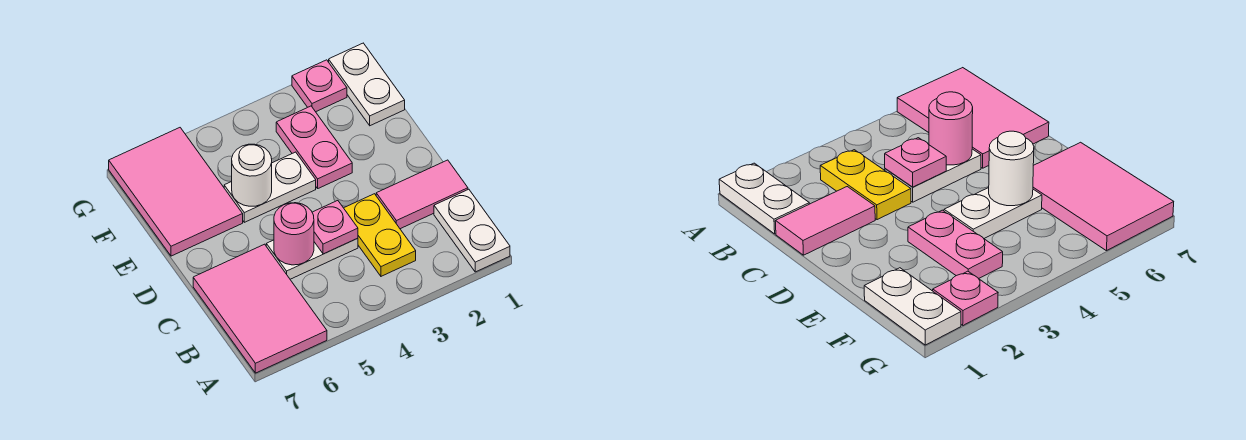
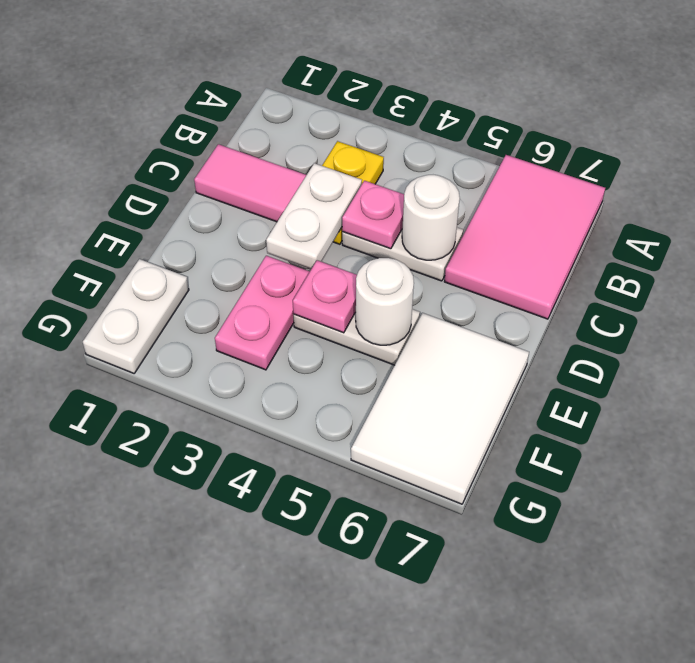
white plate A1:B1 level 1 -> white plate C3:D3 level 2
pink round brick C5 level 2 -> white round brick C5 level 2
pink tile E6:G7 level 1 -> white tile E6:G7 level 1
pink plate G2 level 1 -> pink plate E4 level 2

